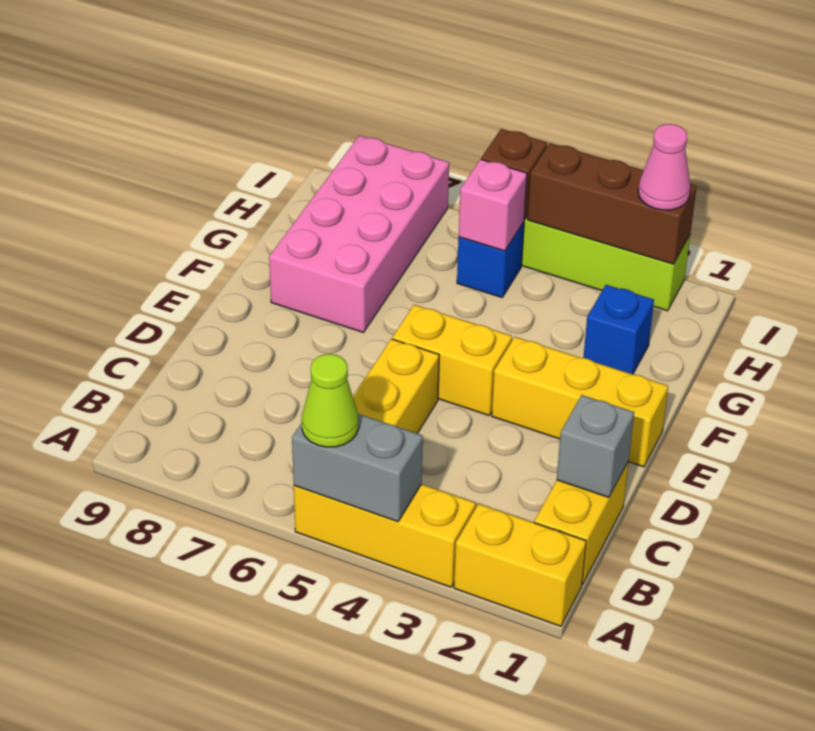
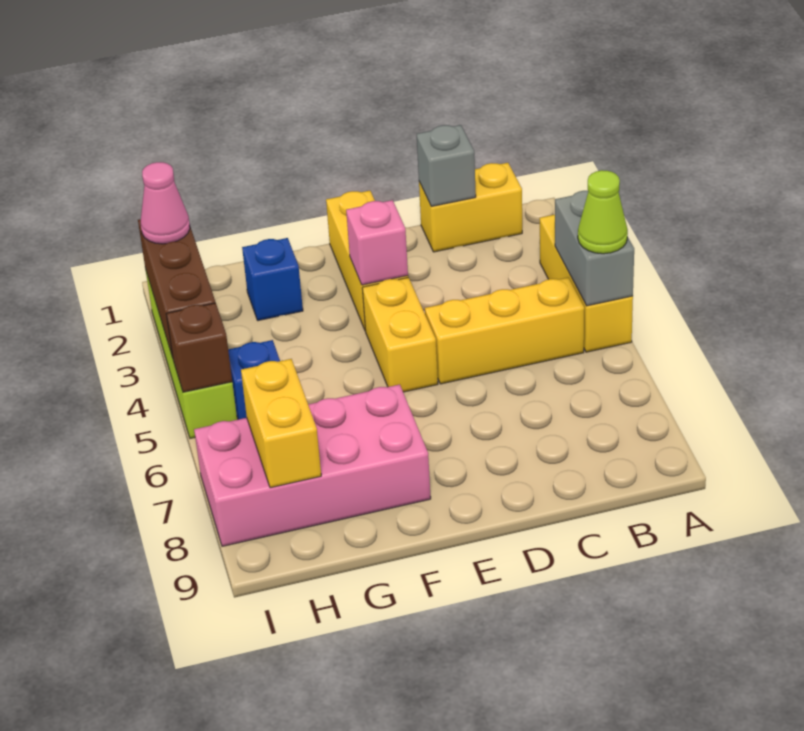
yellow brick A1:A2 level 1 -> yellow brick H7:H8 level 2
pink brick H5 level 2 -> pink brick E3 level 2

